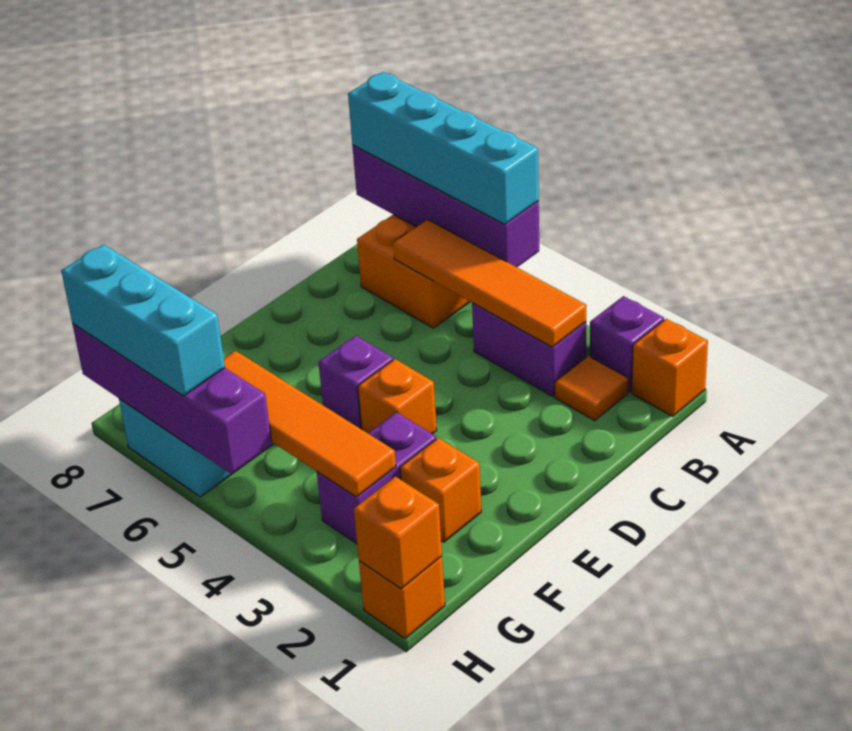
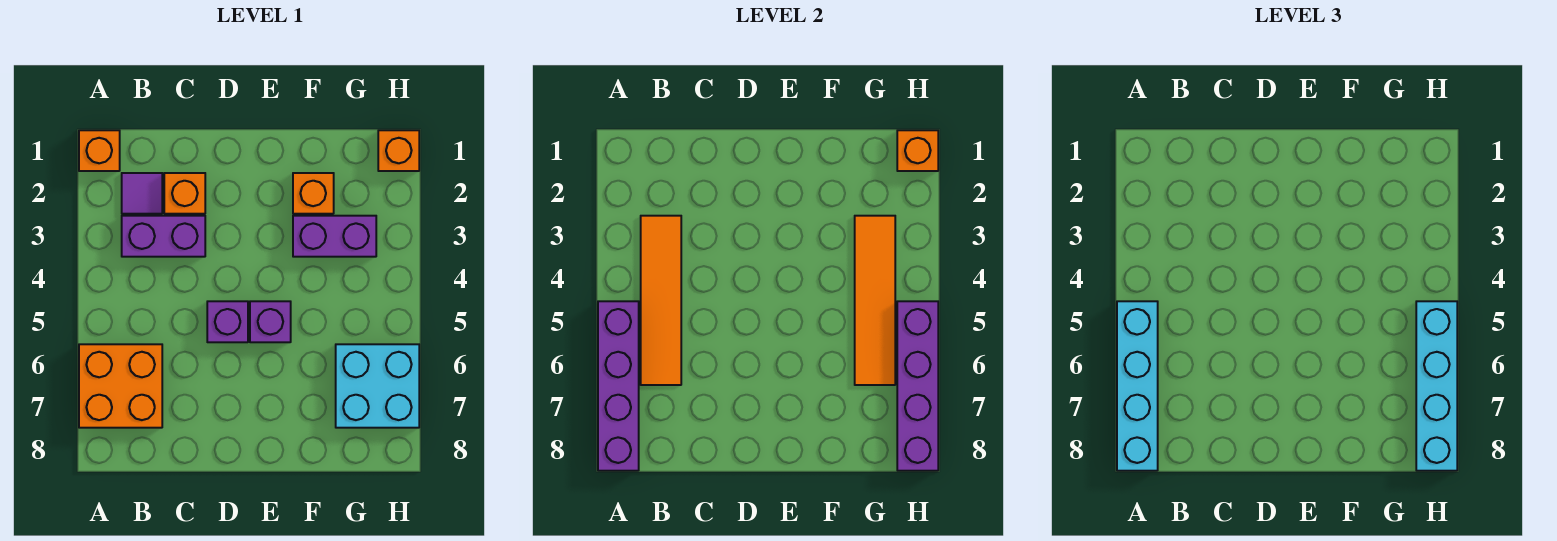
purple brick A2 level 1 -> purple brick D5 level 1
orange tile B2 level 1 -> purple tile B2 level 1
purple brick B3:B4 level 1 -> purple brick B3:C3 level 1
orange brick E4 level 1 -> orange brick C2 level 1
cyan brick H6:H8 level 3 -> cyan brick H5:H8 level 3

